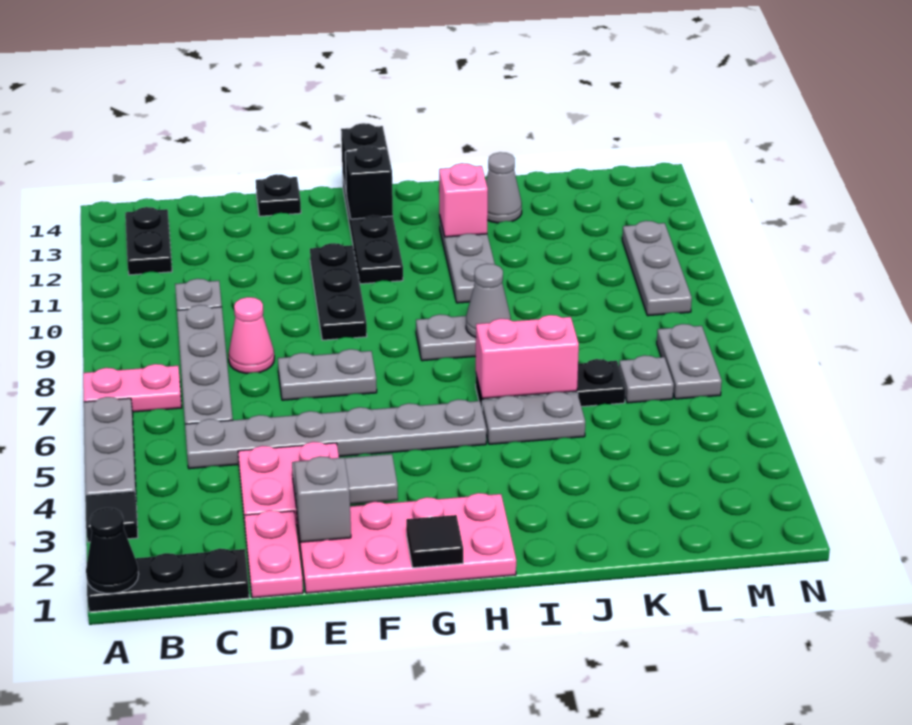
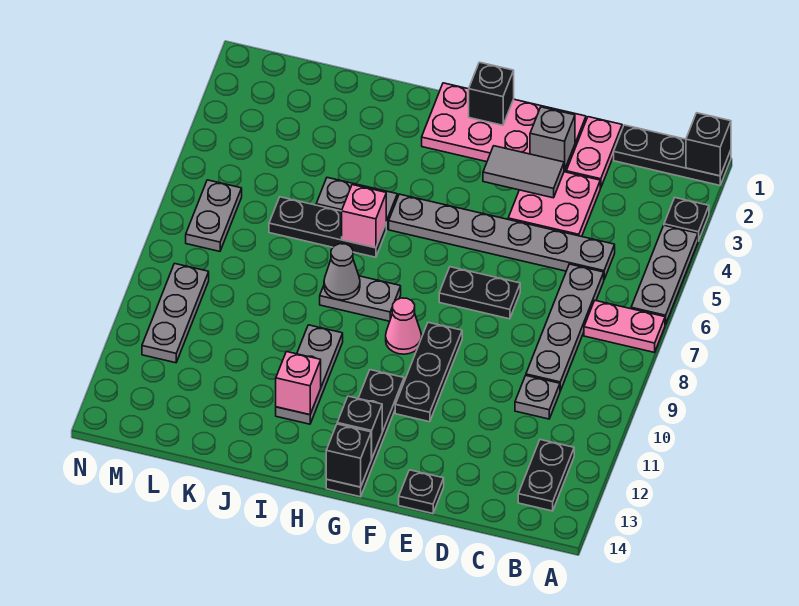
black cone A1 level 2 -> black brick A1 level 2
black tile A3 level 1 -> black plate A3 level 1
pink cone D8 level 1 -> pink cone G9 level 1
grey plate E7:F7 level 1 -> black plate E7:F7 level 1
black tile G1 level 2 -> black brick G1 level 2
pink brick I6:J6 level 2 -> pink brick I6 level 2
grey cone J13 level 1 -> none
grey plate L6 level 1 -> none

